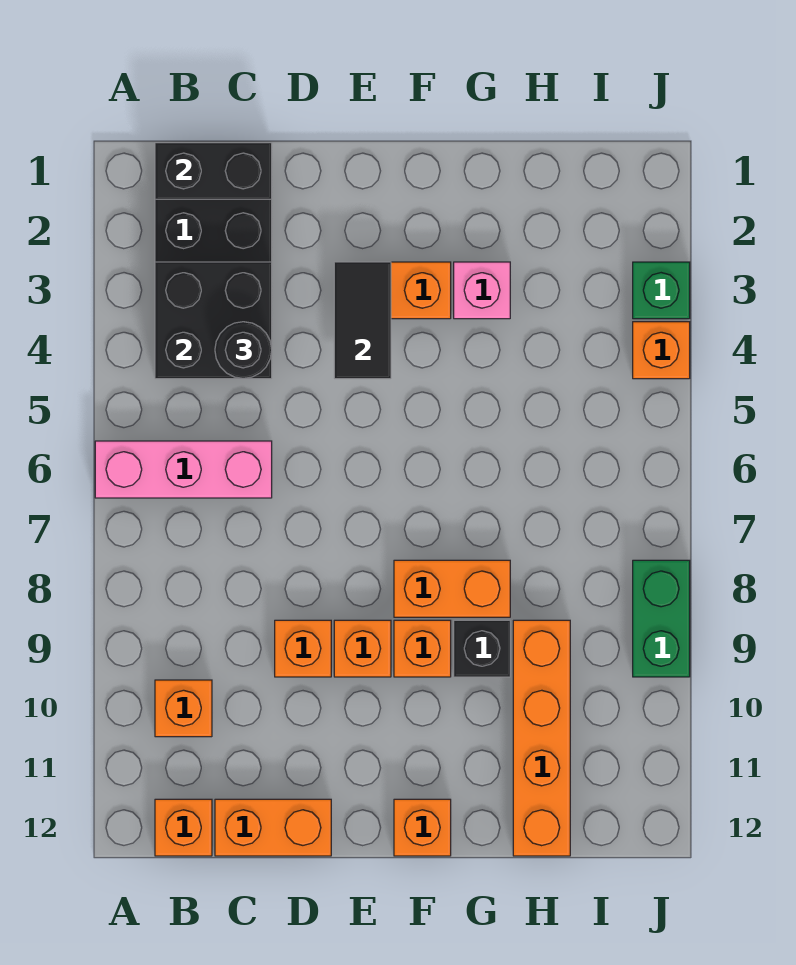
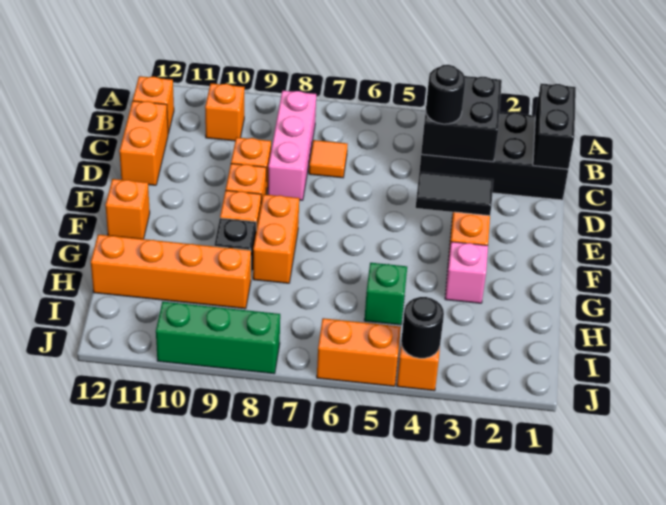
pink brick A6:C6 level 1 -> pink brick B8:D8 level 1
none -> orange tile C7 level 1
green brick J3 level 1 -> green brick H5 level 1
none -> black round brick J4 level 2
none -> orange brick J5:J6 level 1
green brick J8:J9 level 1 -> green brick J8:J10 level 1

